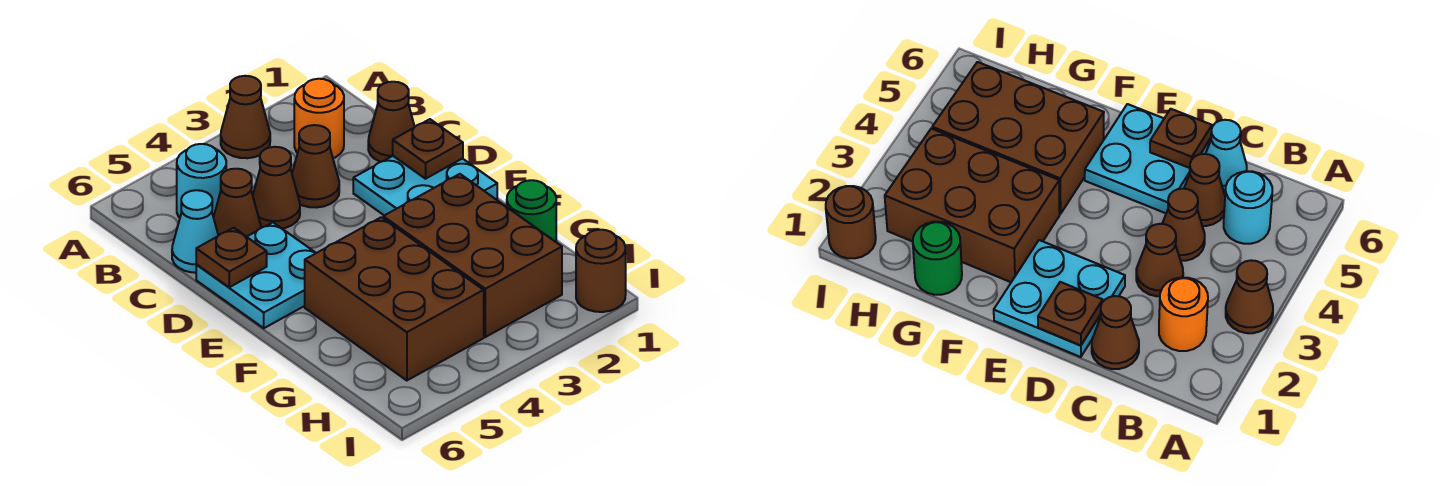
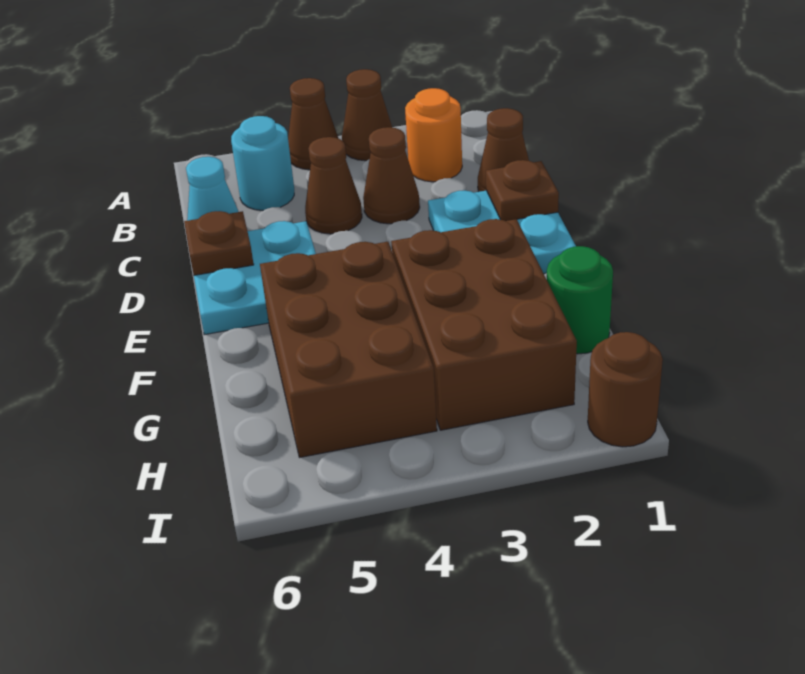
brown cone C5 level 1 -> brown cone A4 level 1

